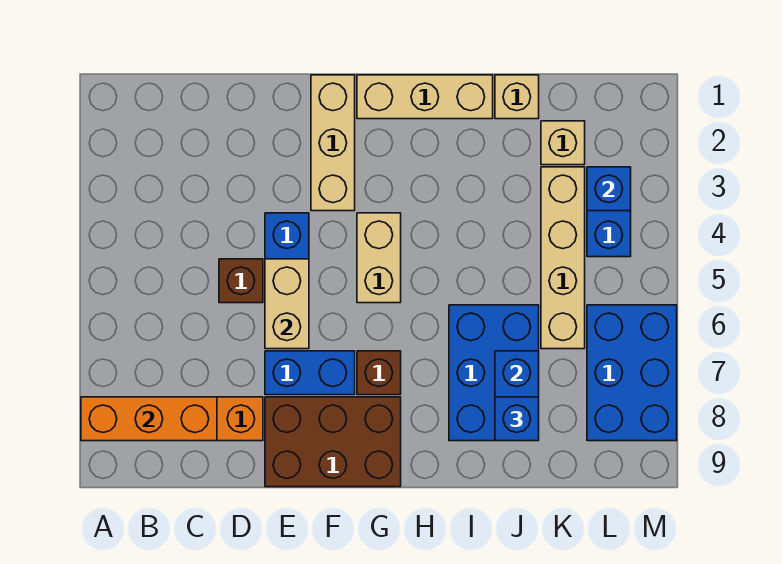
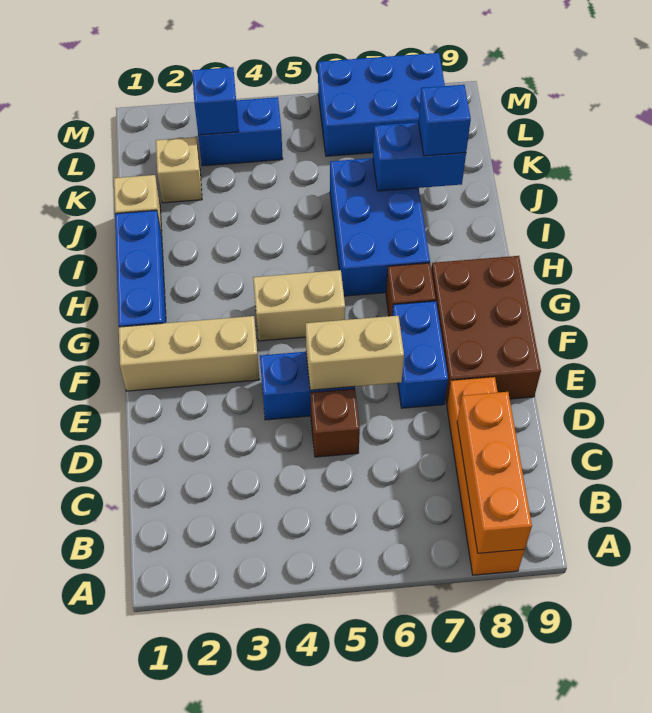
tan brick G1:I1 level 1 -> blue brick G1:I1 level 1
blue brick I6:J8 level 1 -> blue brick H6:J7 level 1
tan brick K3:K6 level 1 -> none

